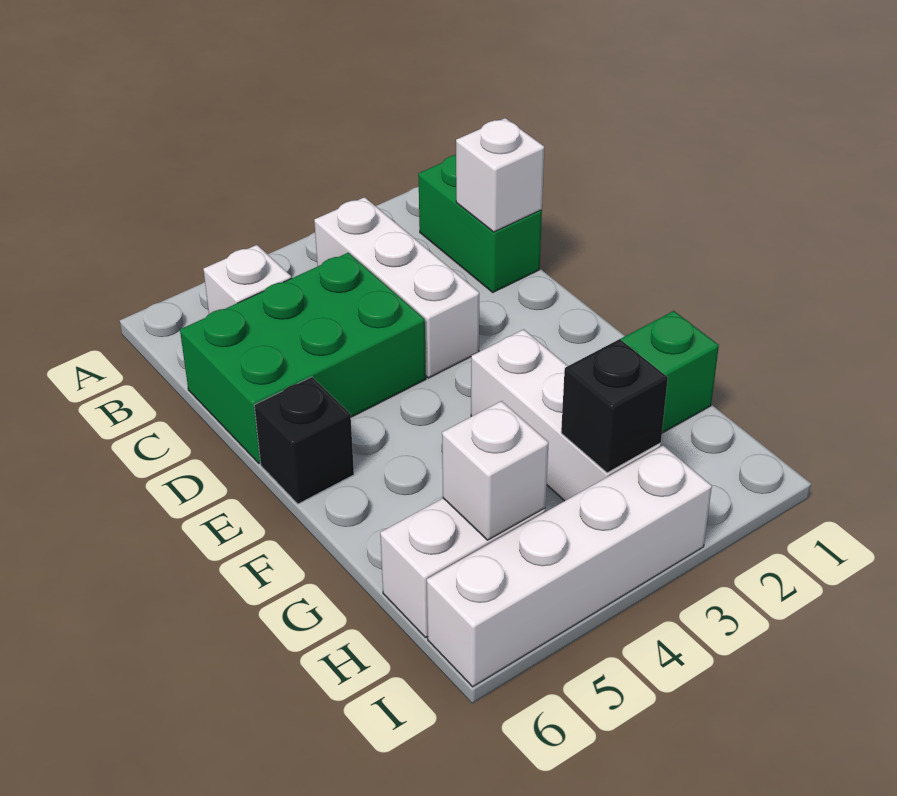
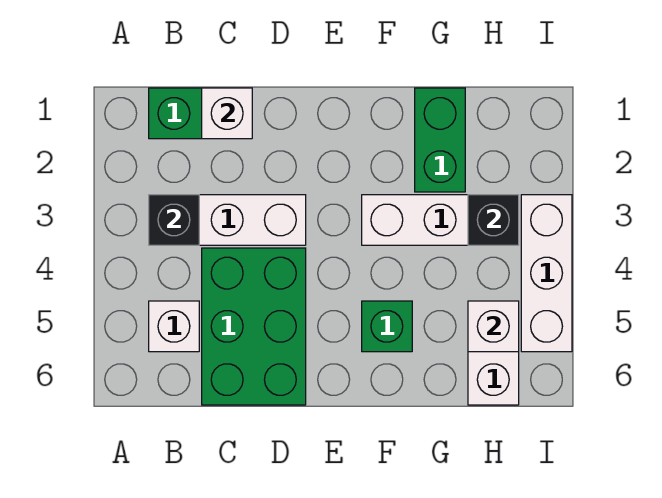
black brick E6 level 1 -> black brick B3 level 2
none -> green brick F5 level 1
white brick I3:I6 level 1 -> white brick I3:I5 level 1

